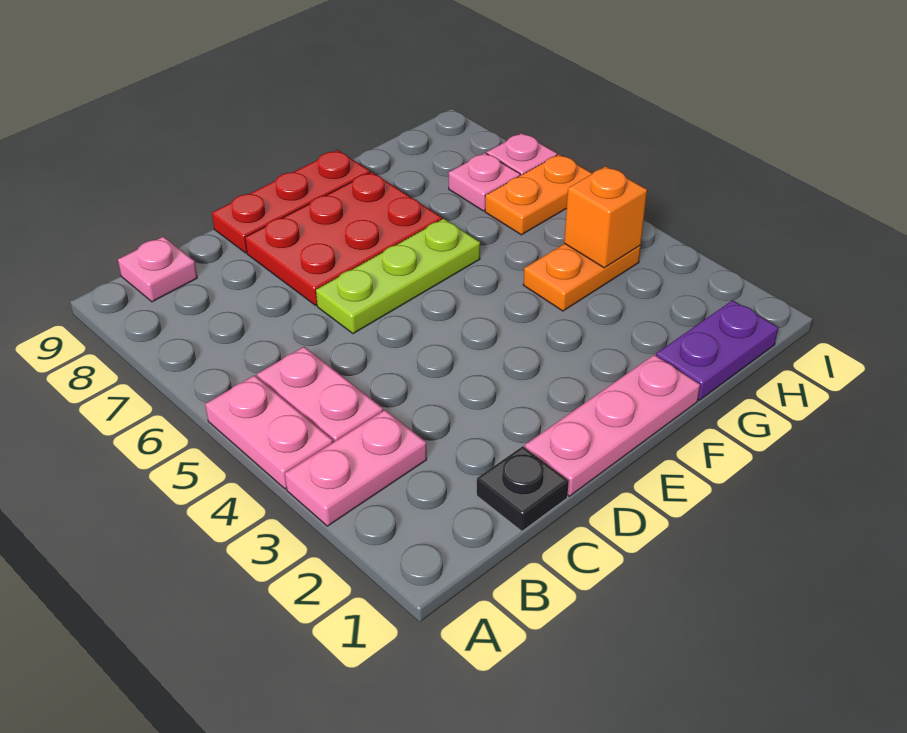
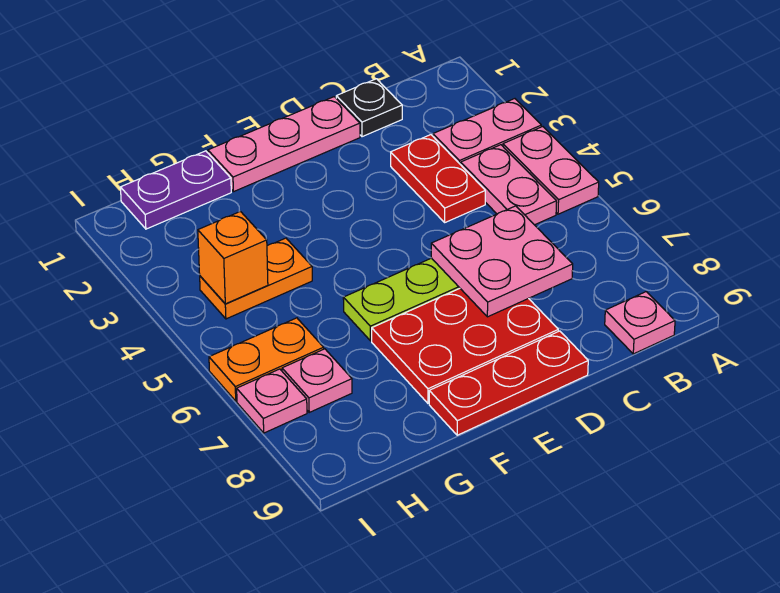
none -> red plate C3:C4 level 1
none -> pink plate C6:D7 level 2

